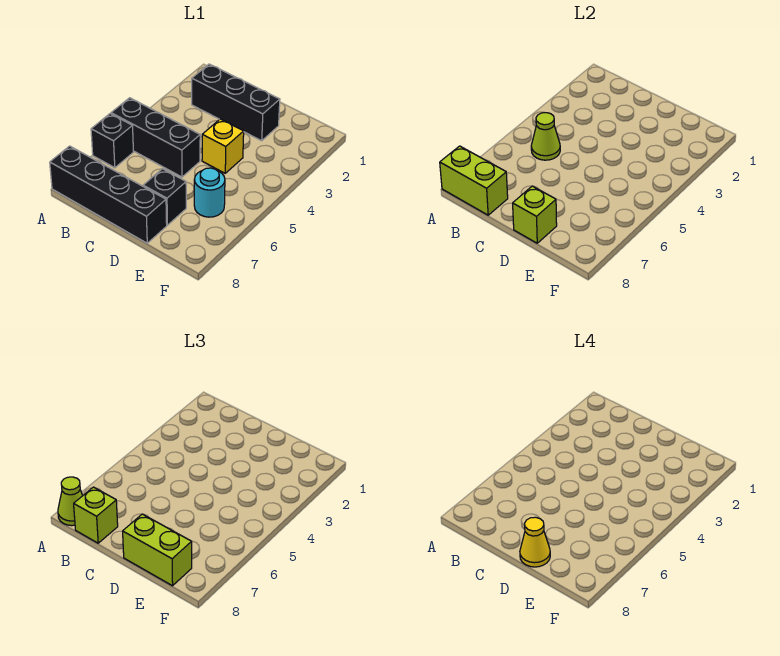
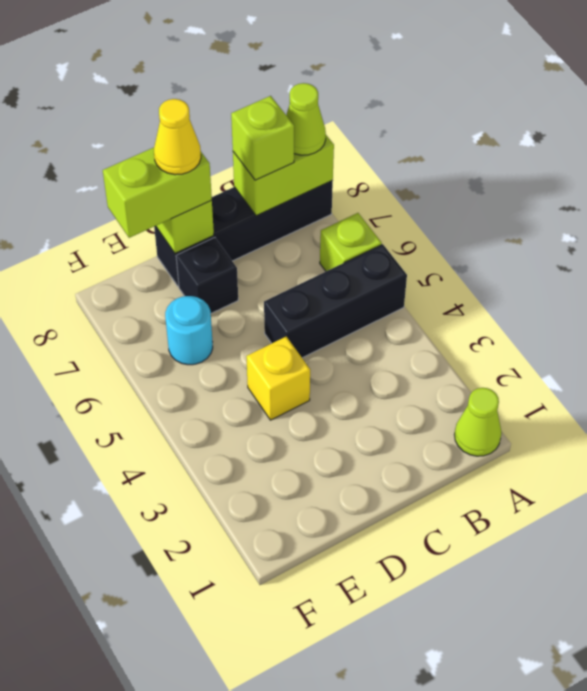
black brick A6 level 1 -> lime brick A6 level 1
black brick B2:D2 level 1 -> none
lime cone B5 level 2 -> lime cone A1 level 1

